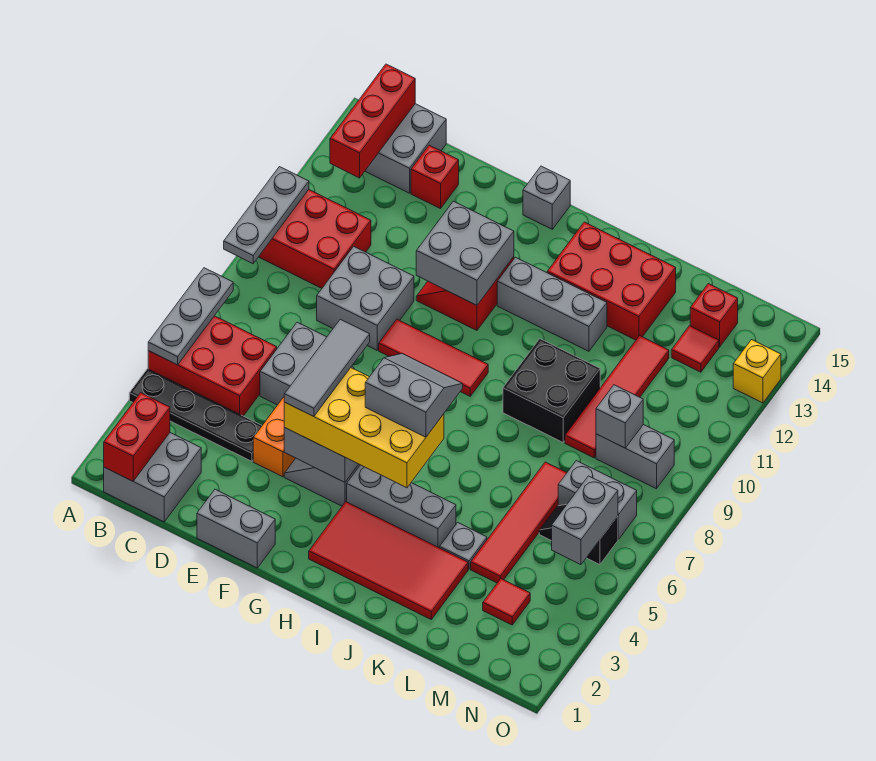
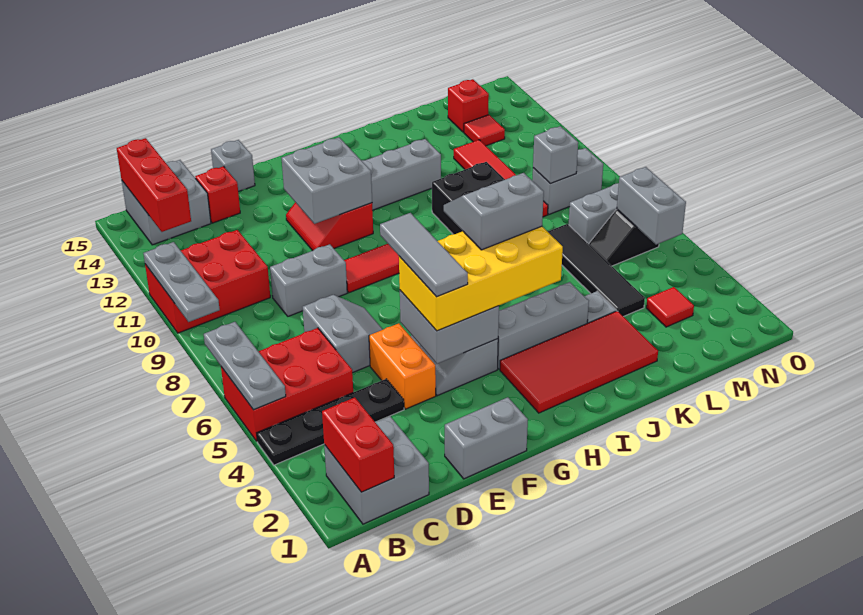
grey brick D9:E10 level 1 -> grey brick D9:E9 level 1
grey brick G15 level 1 -> grey brick E15 level 1
red brick I13:K14 level 1 -> none
red tile L4:L7 level 1 -> black tile L4:L7 level 1
yellow brick O13 level 1 -> none

